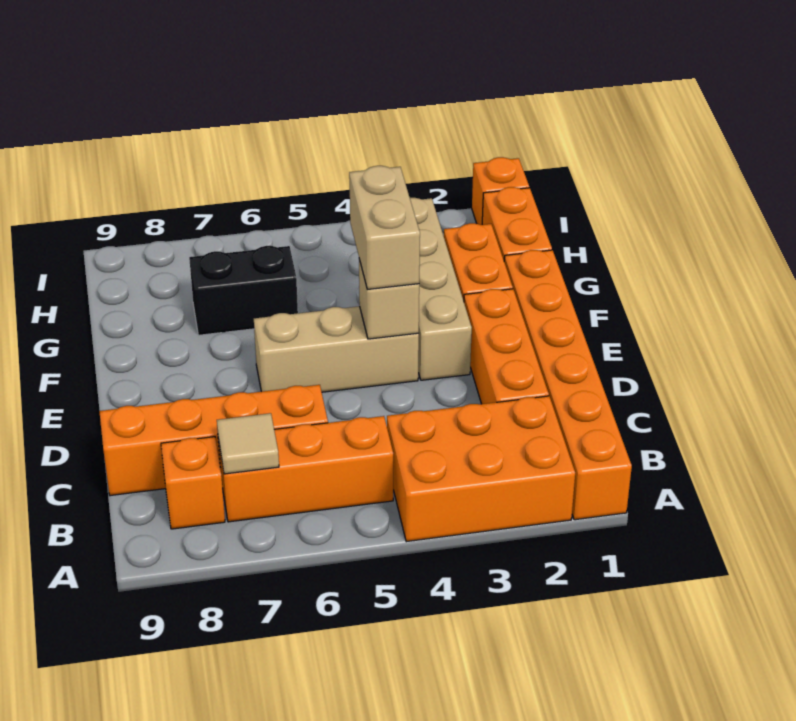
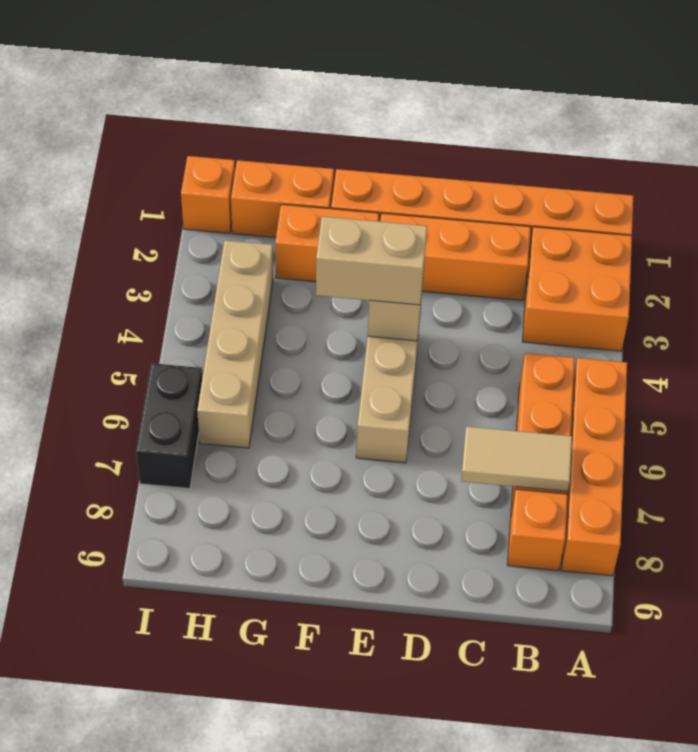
orange brick A2:B4 level 1 -> orange brick A2:B3 level 1
tan tile B7 level 2 -> tan tile B7:C7 level 2
orange brick C6:C9 level 1 -> orange brick A5:A8 level 1
tan brick E3:H3 level 1 -> tan brick H3:H6 level 1
black brick G6:G7 level 1 -> black brick I6:I7 level 1

